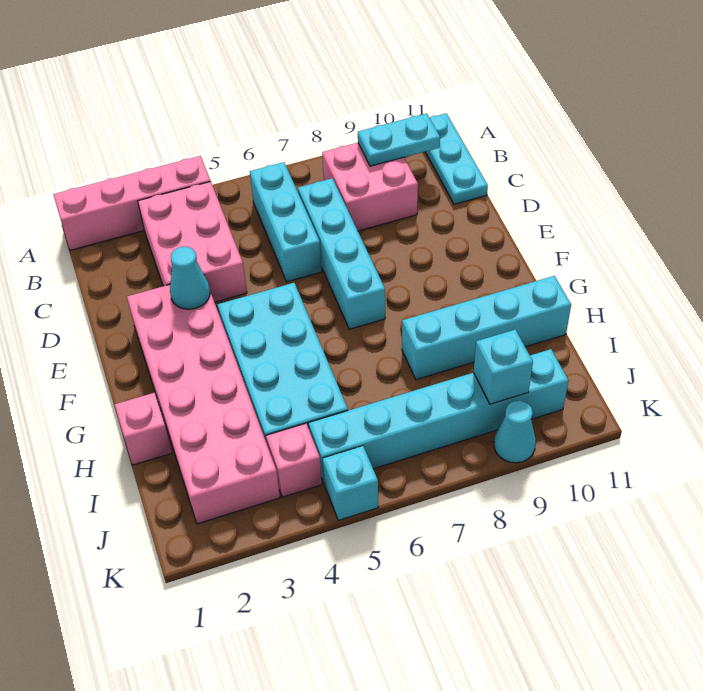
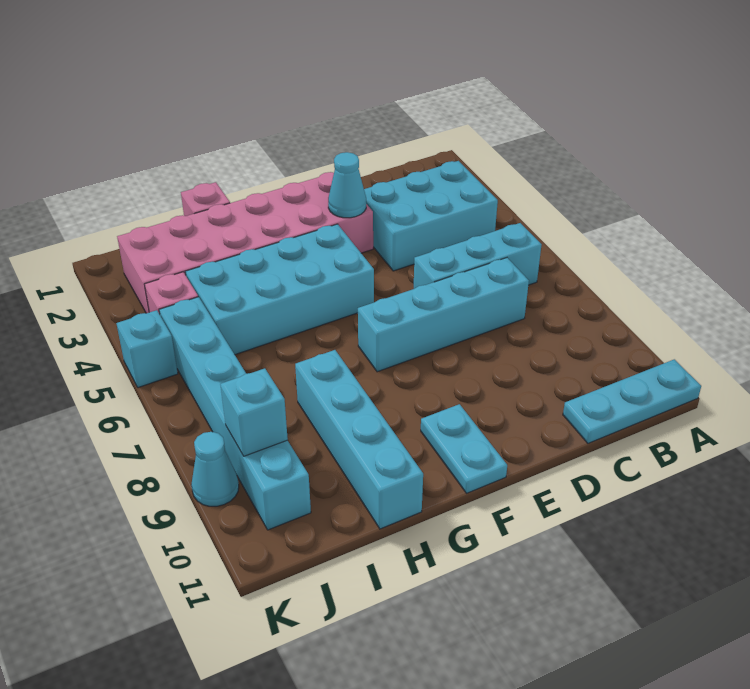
pink brick A1:A4 level 1 -> none
pink brick B3:D4 level 1 -> cyan brick B3:D4 level 1
pink brick B8:C9 level 1 -> none
cyan plate B9:B10 level 2 -> cyan plate F10:F11 level 1

